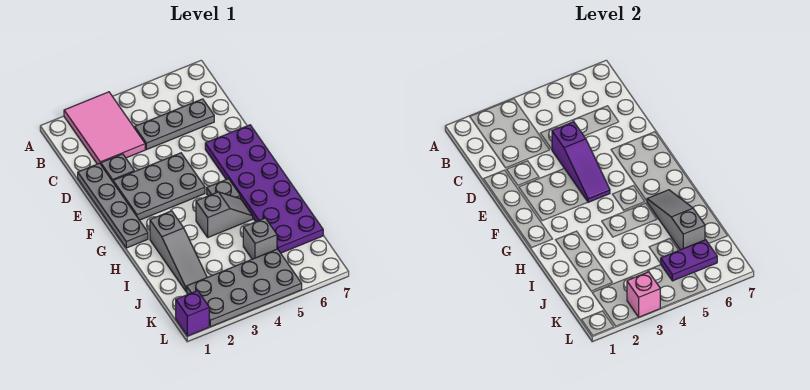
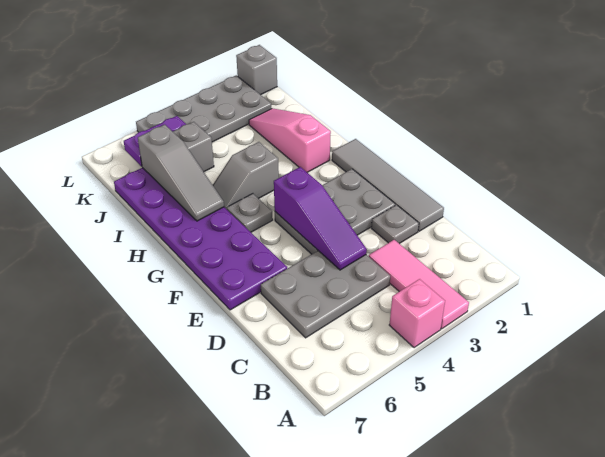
pink tile A2:C3 level 1 -> pink tile A3:C3 level 1
grey plate C4:C6 level 1 -> grey plate C4:D6 level 1
grey plate D1:G1 level 1 -> grey tile D1:G1 level 1
purple slope D4:F4 level 2 top D -> purple slope D4:F4 level 2 top F
grey slope H2:J2 level 1 top H -> pink slope H2:J2 level 1 top H
purple brick L1 level 1 -> grey brick L1 level 1
pink brick L3 level 2 -> pink brick A4 level 1

